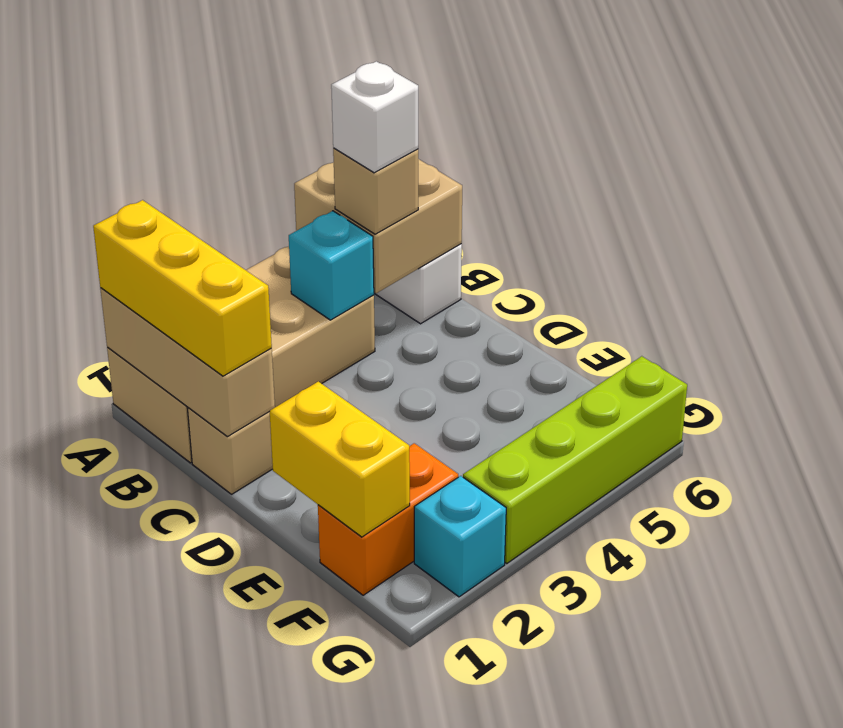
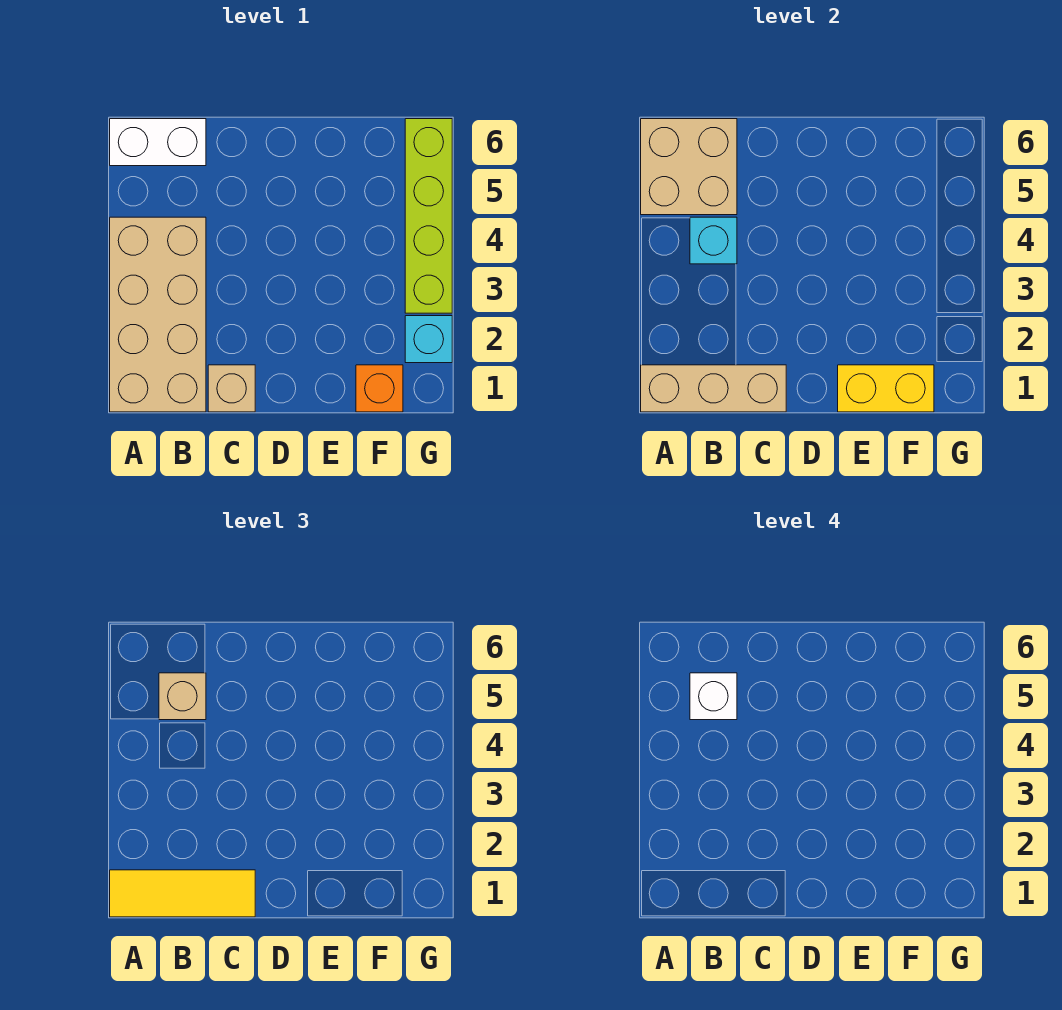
yellow brick A1:C1 level 3 -> yellow tile A1:C1 level 3
orange brick F1:F2 level 1 -> orange brick F1 level 1

